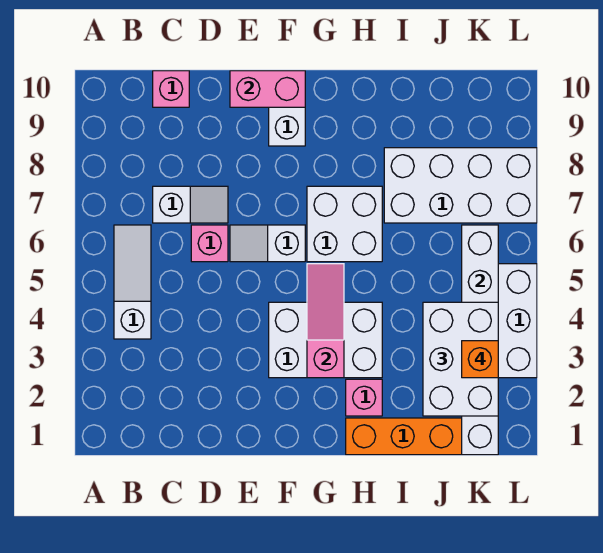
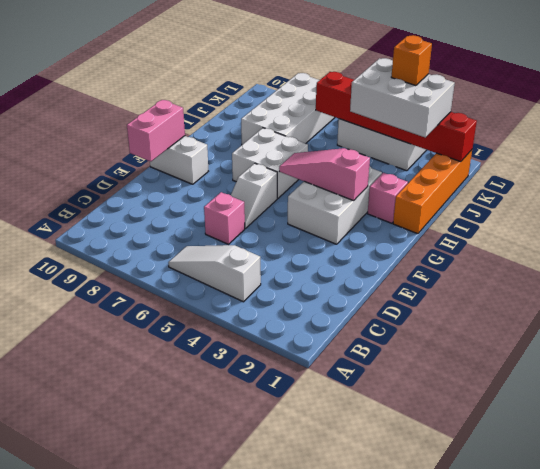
white slope C7:D7 level 1 top C -> none
pink brick C10 level 1 -> none
white brick K1:K6 level 2 -> red brick K1:K6 level 2

